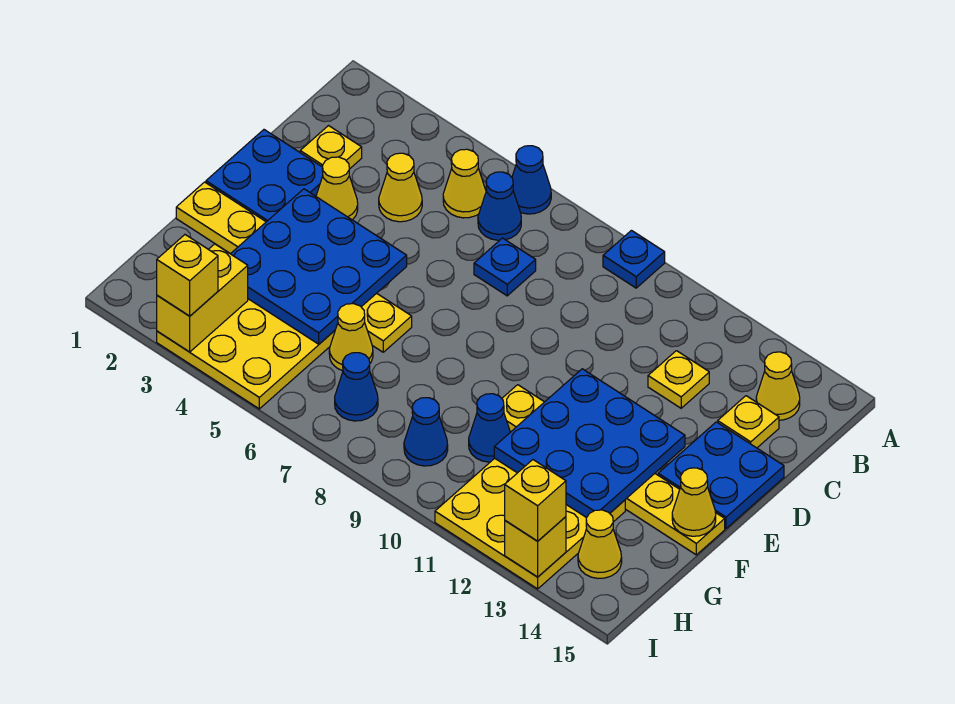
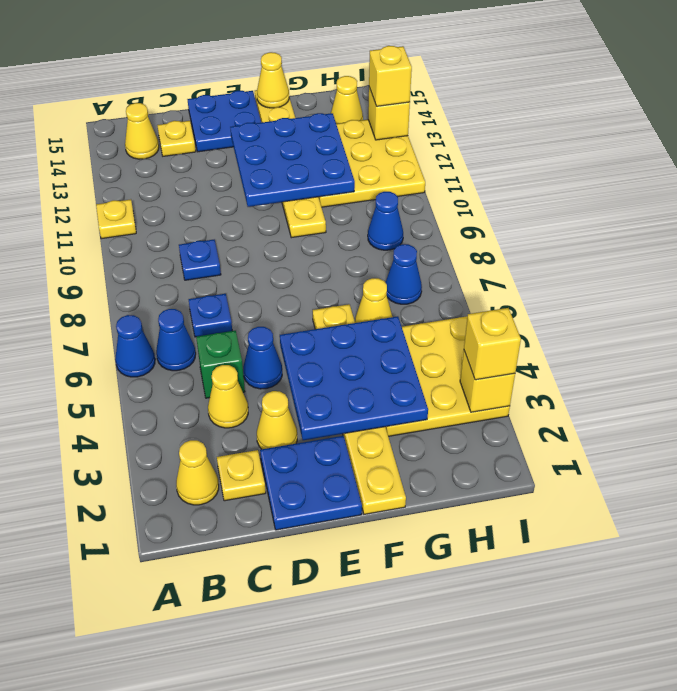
blue plate A9 level 1 -> blue plate C9 level 1
yellow cone B5 level 1 -> yellow cone B2 level 1
none -> green brick C5 level 1
yellow plate C12 level 1 -> yellow plate A11 level 1
blue cone G10 level 1 -> blue cone D5 level 1
yellow brick H3:I3 level 2 -> yellow brick I3 level 2

